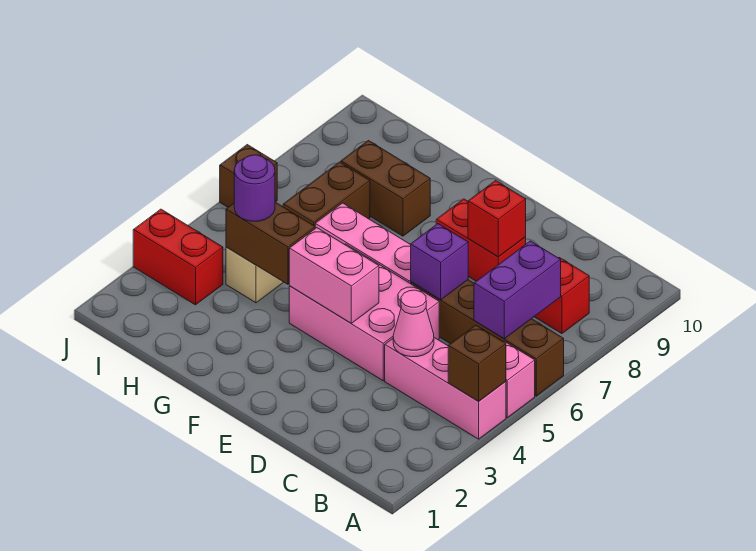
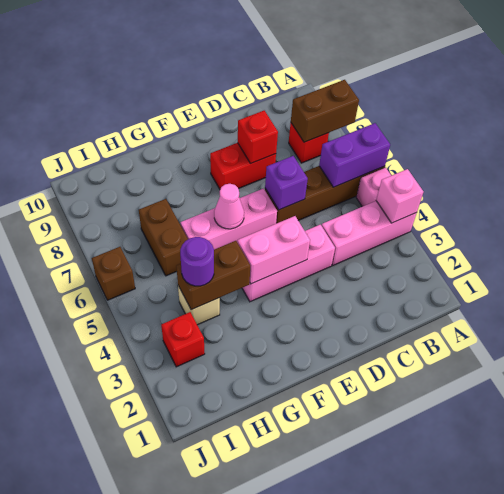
brown brick A4 level 2 -> pink brick A4 level 2
purple brick B6:B7 level 2 -> purple brick A6:B6 level 2
pink cone C4 level 2 -> pink cone F6 level 2
pink brick D4:F5 level 1 -> pink brick D4:F4 level 1
brown brick G8:H8 level 1 -> brown brick A8:B8 level 2
red brick I3:J3 level 1 -> red brick I3 level 1

